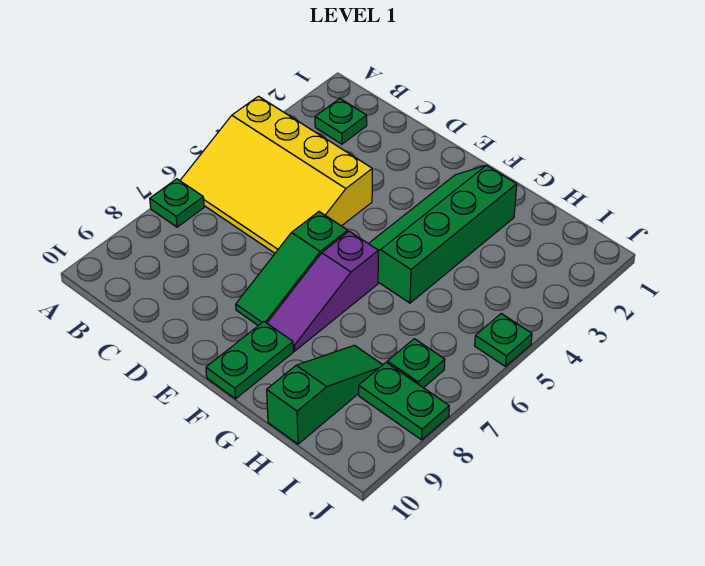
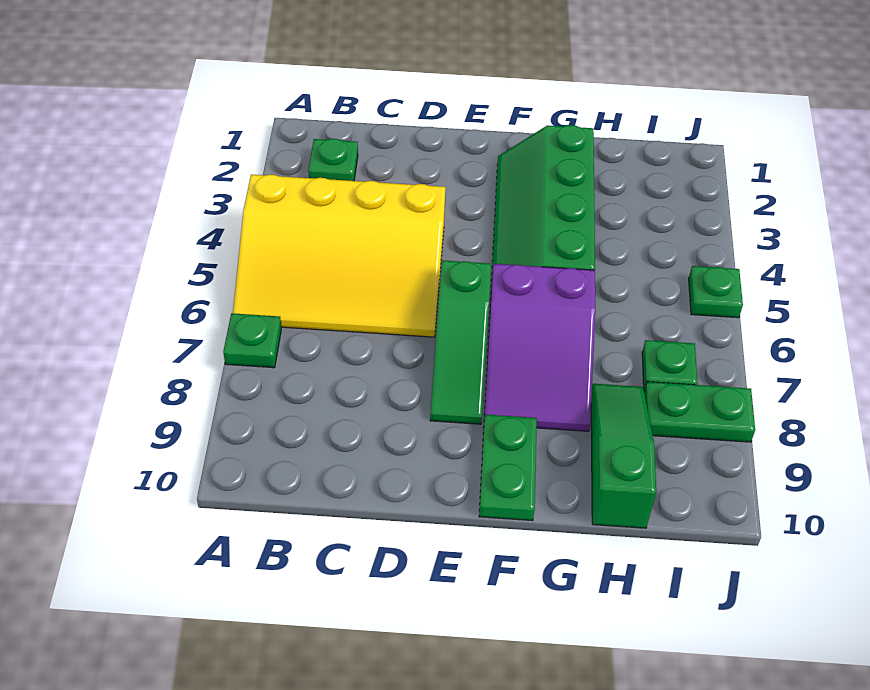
purple slope F6:F8 level 1 top 6 -> purple slope F6:G8 level 1 top 6

